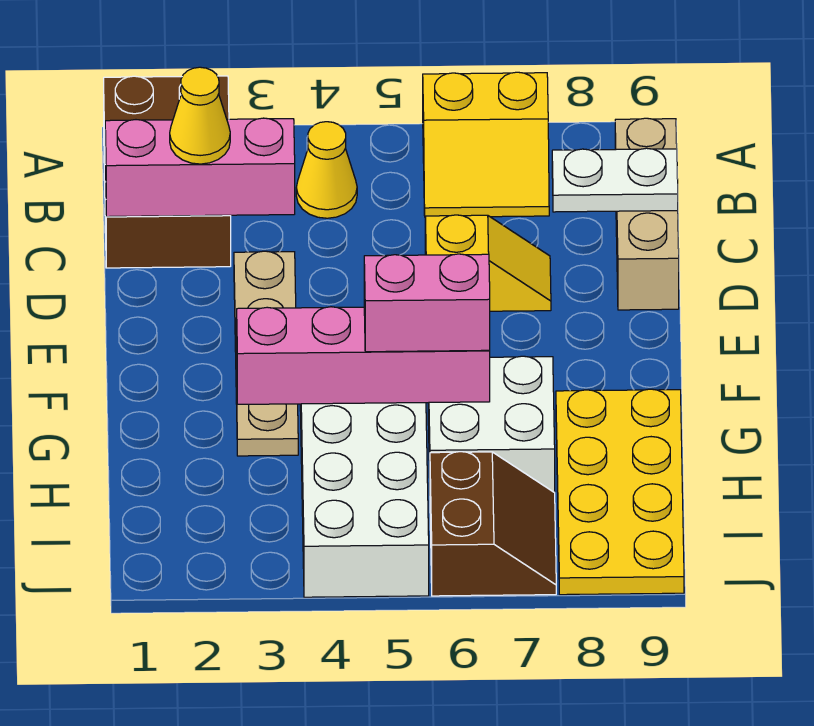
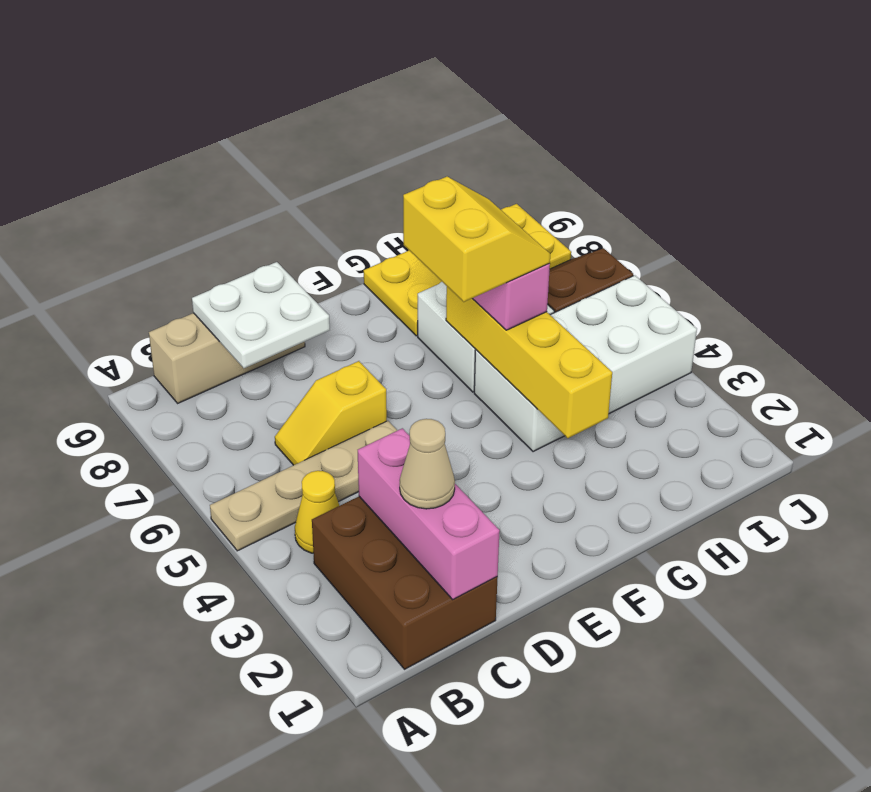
brown brick A1:C2 level 1 -> brown brick B1:C3 level 1
yellow slope A6:B7 level 1 top A -> yellow slope F5:G6 level 4 top F
yellow cone C2 level 3 -> tan cone C2 level 3
white plate C8:C9 level 2 -> white plate C8:D9 level 2
tan plate D3:G3 level 1 -> tan plate A5:D5 level 1
yellow slope D6:D7 level 1 top 6 -> yellow slope C6:D6 level 1 top D
pink brick G3:G6 level 2 -> yellow brick G3:G6 level 2

